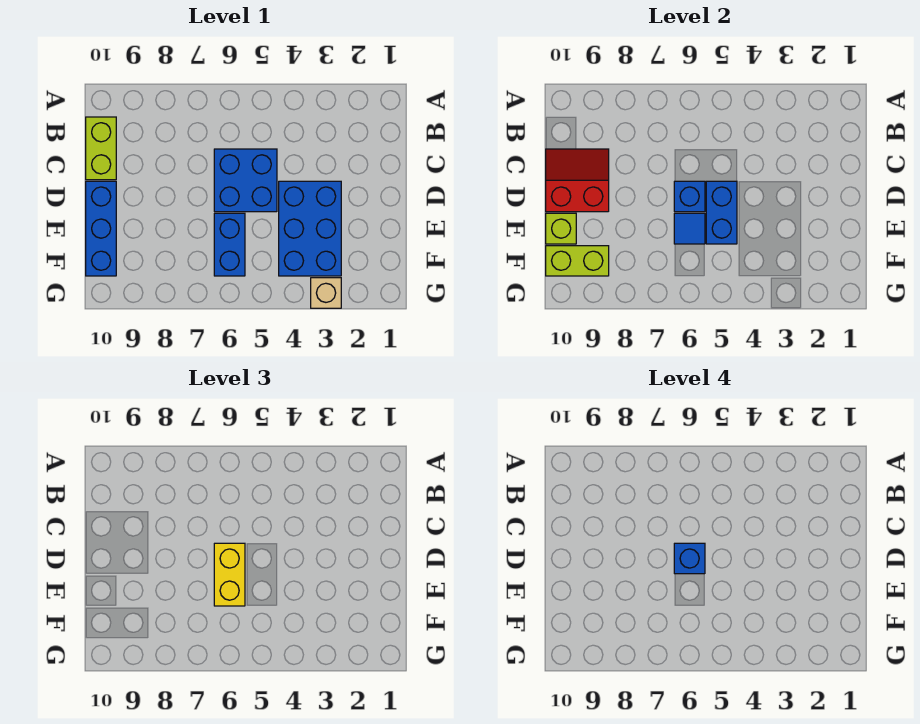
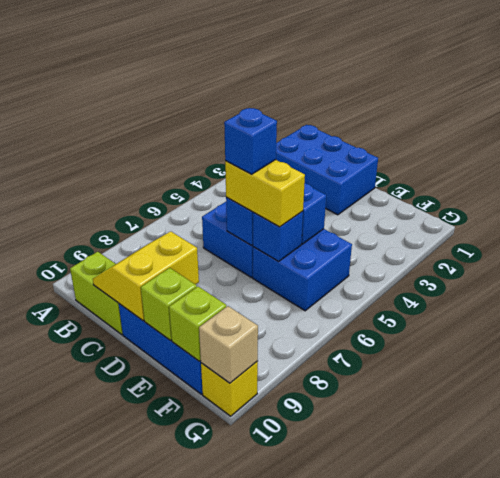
red slope C9:D10 level 2 top D -> yellow slope C9:D10 level 2 top D
blue brick D3:F4 level 1 -> blue brick B1:D2 level 1
blue brick E6:F6 level 1 -> blue brick E5:F6 level 1
blue tile E6 level 2 -> blue brick E6 level 2
lime brick F9:F10 level 2 -> lime brick F10 level 2
tan brick G3 level 1 -> tan brick G10 level 2
none -> yellow brick G10 level 1

